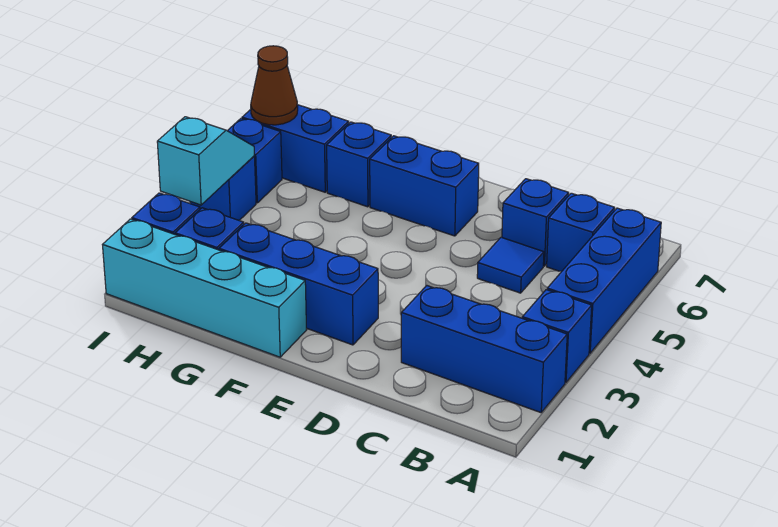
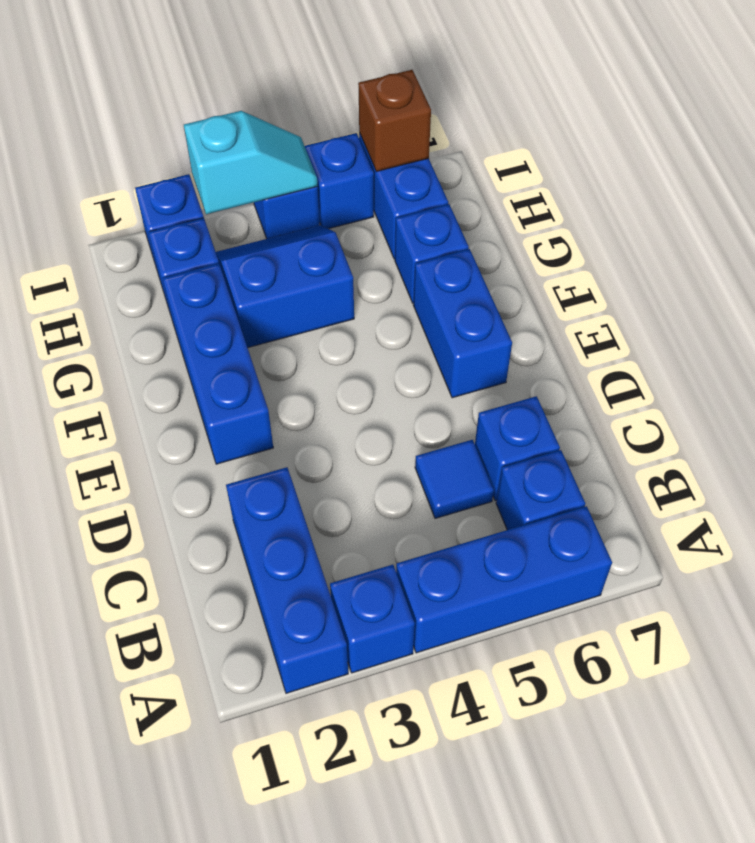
cyan brick F1:I1 level 1 -> none
none -> blue slope G3:H4 level 1 top G
brown cone I6 level 2 -> brown brick I6 level 2

